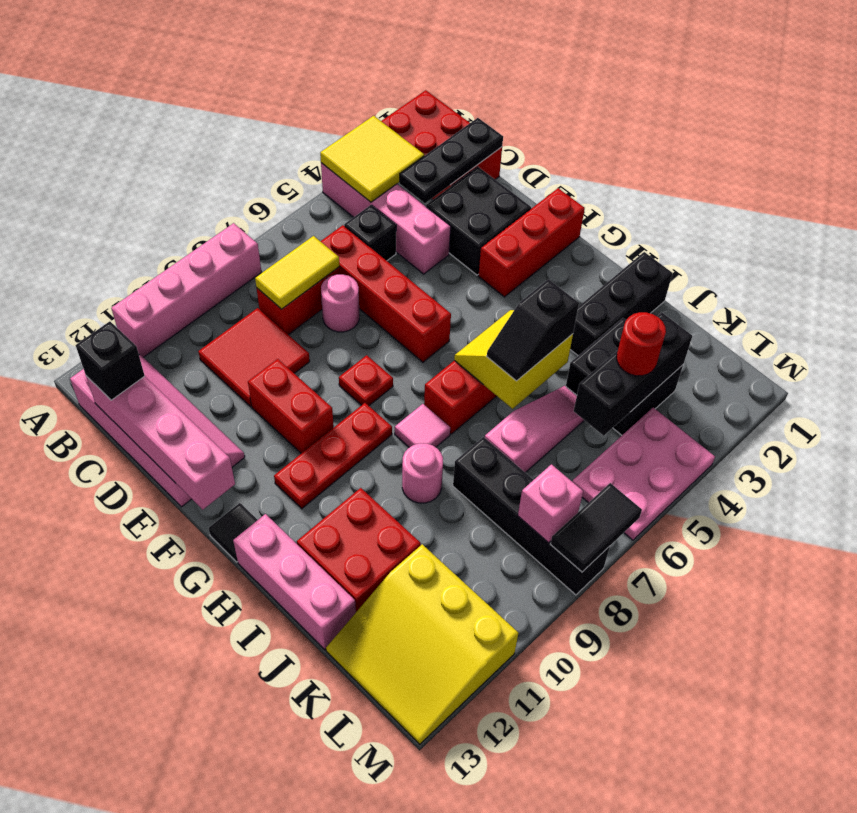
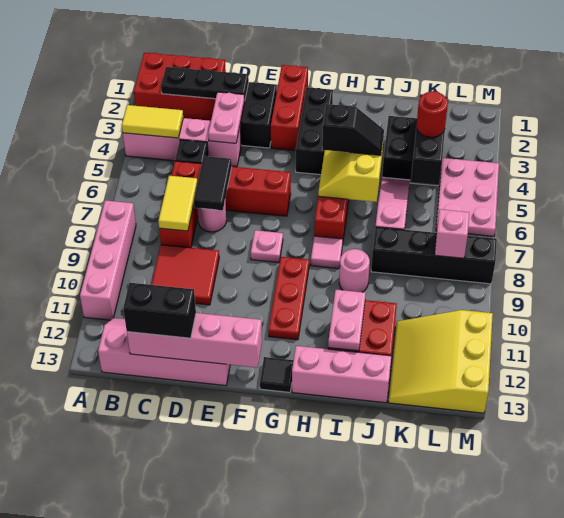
yellow tile A3:B4 level 2 -> yellow tile A4:B4 level 2
black plate C1:C3 level 2 -> black plate B2:D2 level 2
black brick C13 level 3 -> black brick C13:D13 level 3
none -> pink plate D3:D4 level 2
red brick E10:F10 level 1 -> none
red plate F8 level 1 -> pink plate F8 level 1
black brick I1:I3 level 1 -> black brick G2:G4 level 1
black slope I5:I6 level 3 top 5 -> black slope H5:I5 level 3 top H
none -> pink plate I11:I12 level 2
yellow slope K11:M13 level 1 top 11 -> yellow slope K11:M13 level 1 top M
black tile M7:M8 level 2 -> black tile D6:D7 level 2

